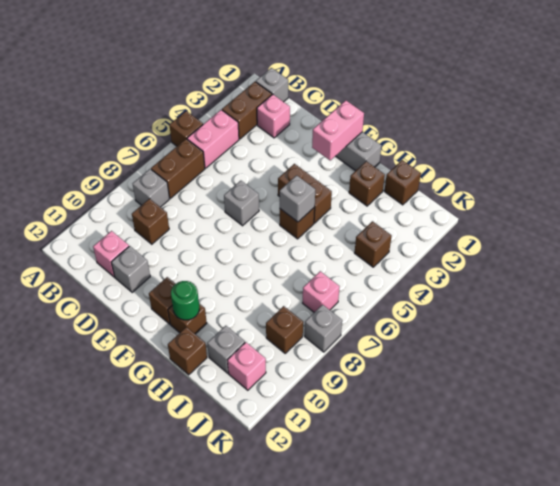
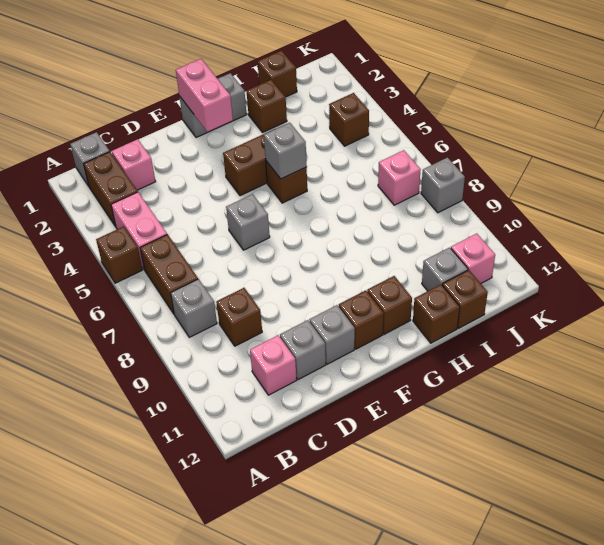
none -> grey brick E11 level 1
green round brick G11 level 2 -> none
brown brick J9 level 1 -> brown brick I12 level 1

